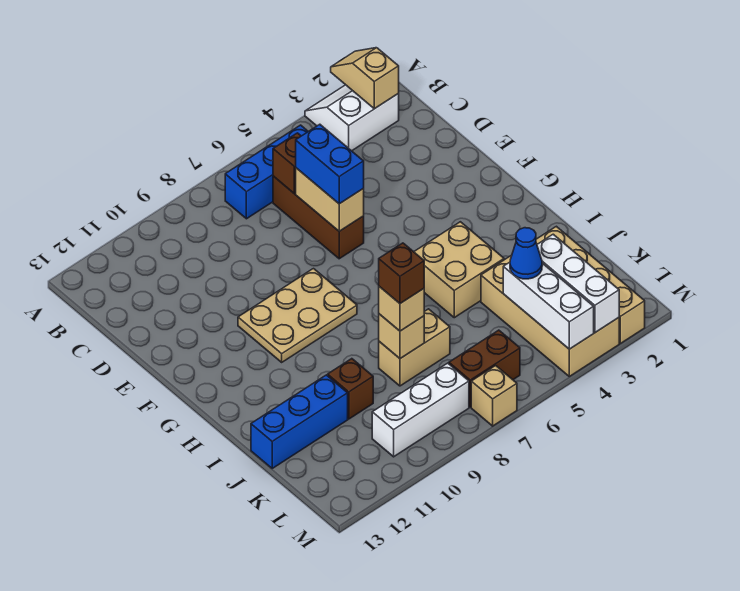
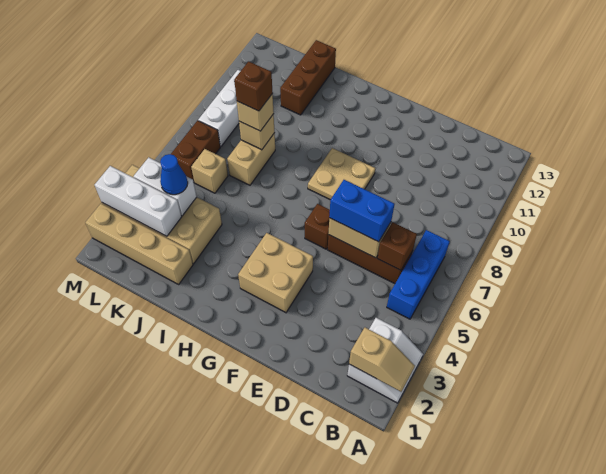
tan plate F8:G10 level 1 -> tan plate F8:G9 level 1
tan brick H4:I5 level 1 -> tan brick F3:G4 level 1
brown brick J10 level 1 -> brown brick F6 level 1
blue brick J11:J13 level 1 -> brown brick J11:J13 level 1
white brick K4:M4 level 2 -> white brick K4:L4 level 2
tan brick M7 level 1 -> tan brick K6 level 1

